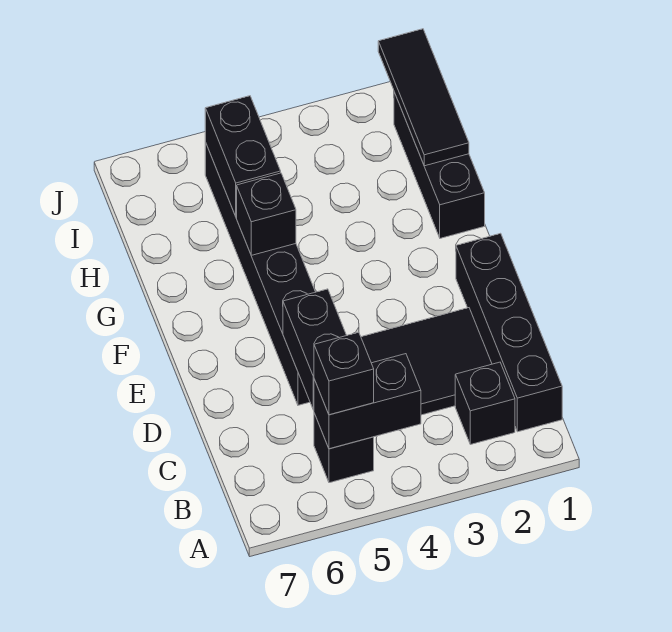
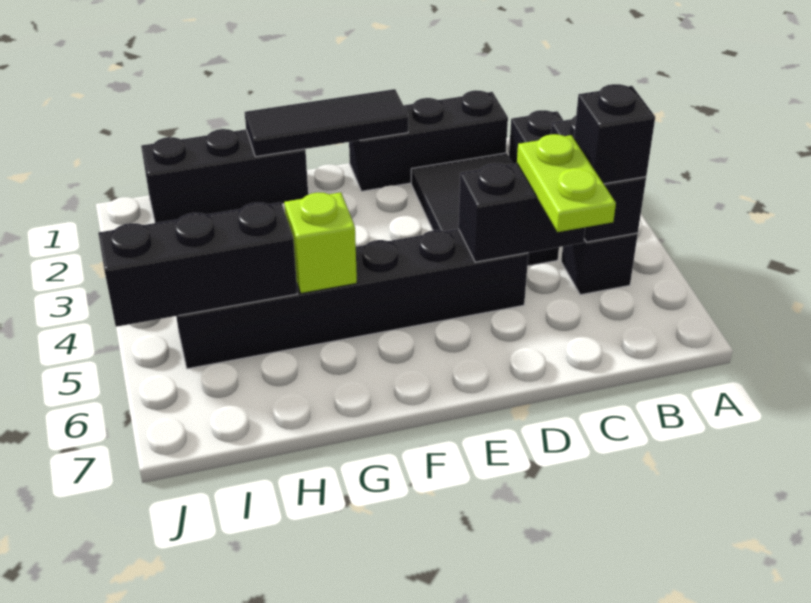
black brick B1:E1 level 1 -> black brick C1:E1 level 1
none -> lime plate C5:C6 level 3
black brick G5 level 2 -> lime brick G5 level 2
black tile H1:J1 level 2 -> black tile E1:G1 level 2
black brick H5:I5 level 2 -> black brick H5:J5 level 2

